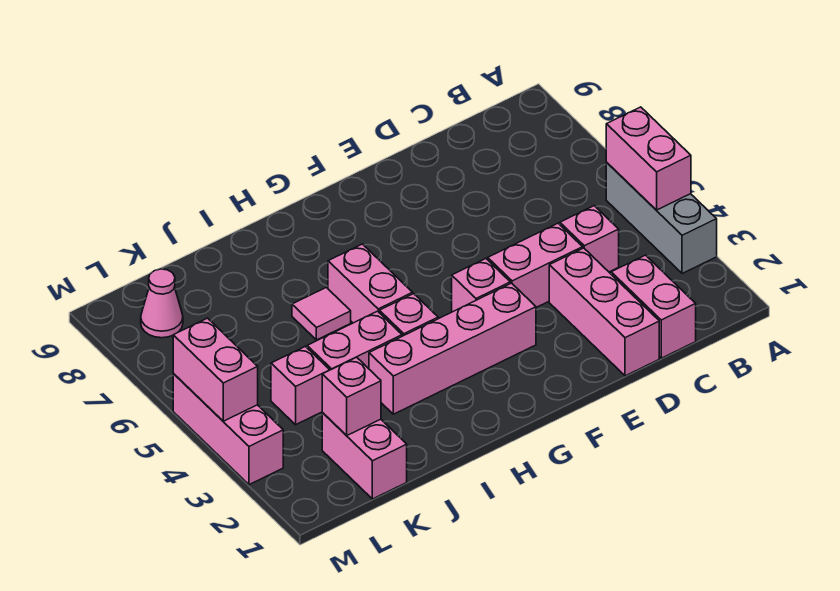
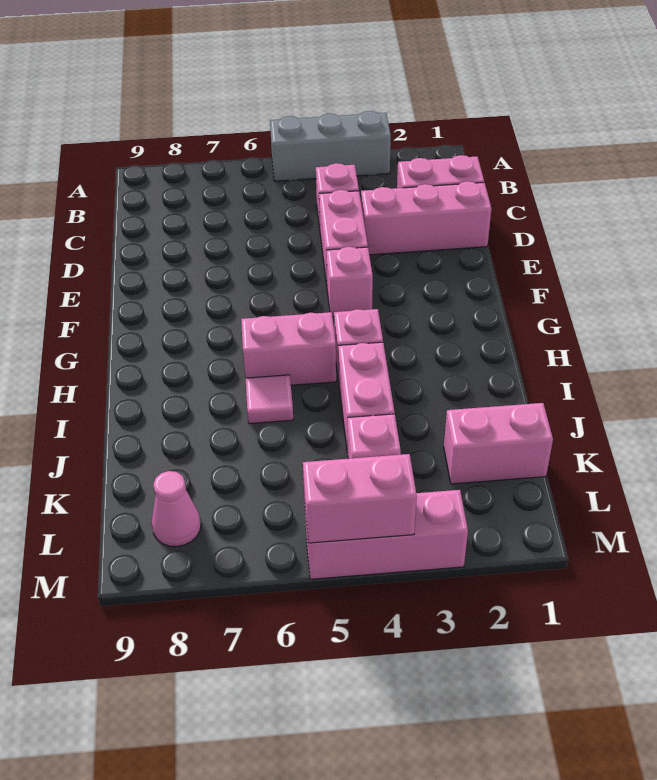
pink brick A4:A5 level 2 -> none
pink brick F3:I3 level 1 -> none
pink brick K2 level 2 -> none

